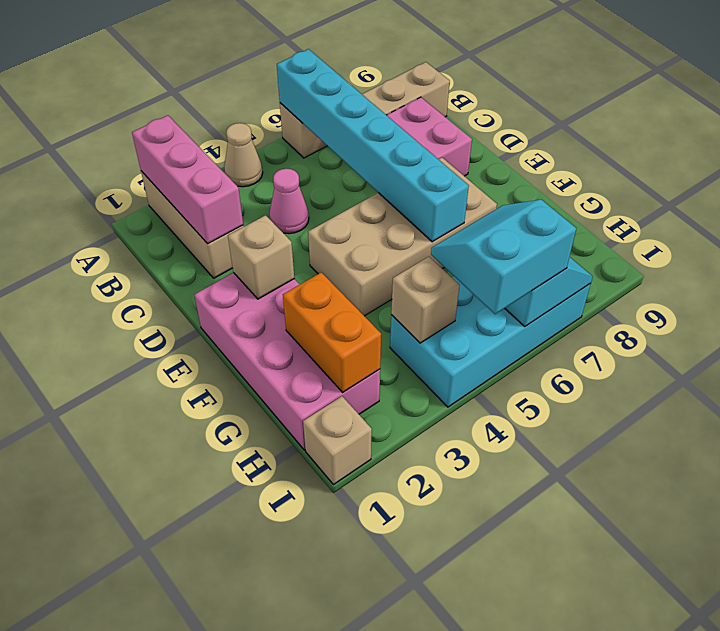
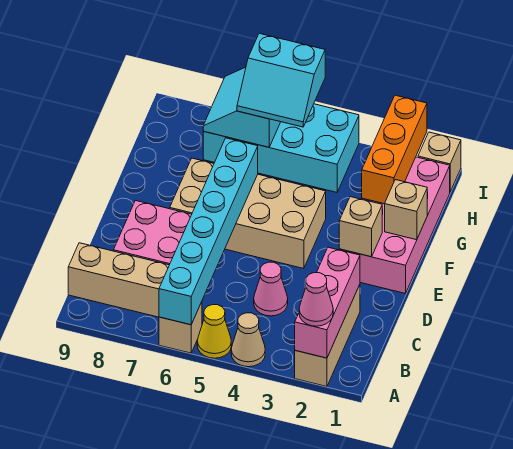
none -> pink cone A2 level 3
none -> yellow cone A5 level 1
orange brick G2:H2 level 2 -> orange brick G2:I2 level 2
tan brick H4 level 2 -> tan brick F1 level 2

